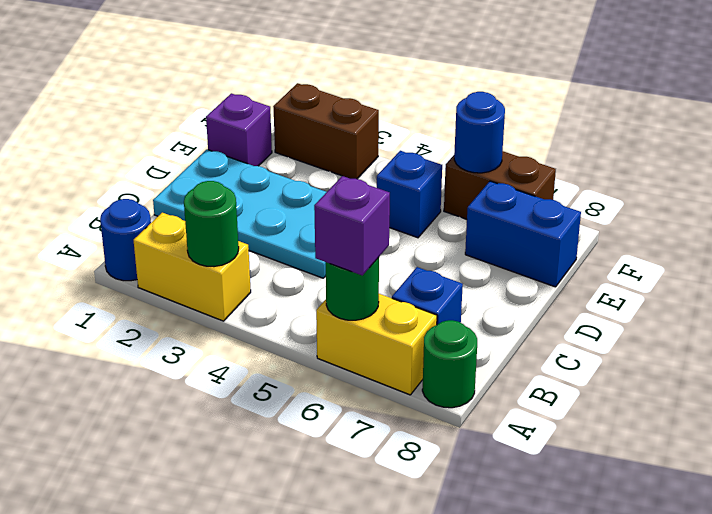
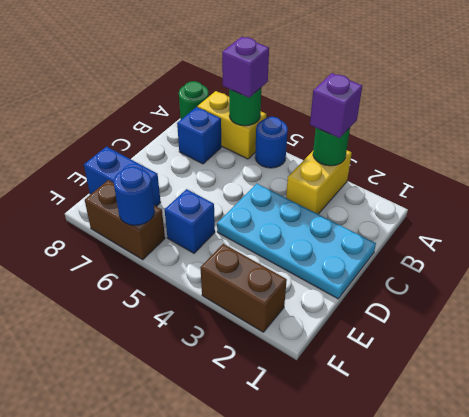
blue round brick A1 level 1 -> blue round brick A5 level 1
yellow brick A2:A3 level 1 -> yellow brick A3:B3 level 1
purple brick E1 level 1 -> purple brick A3 level 3

